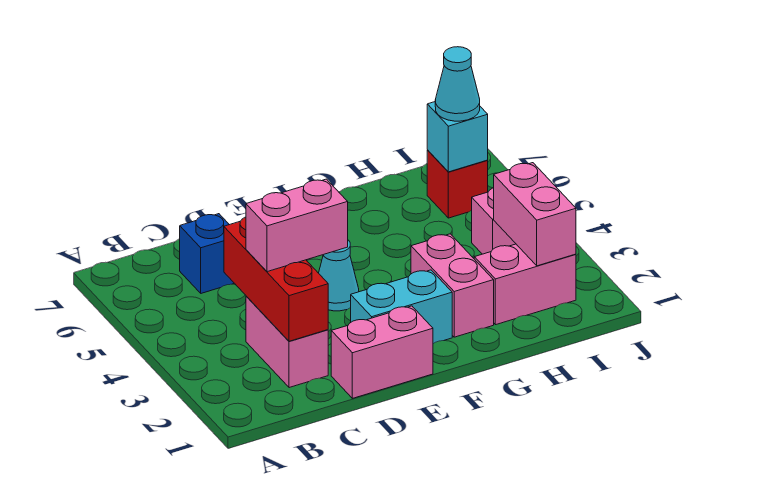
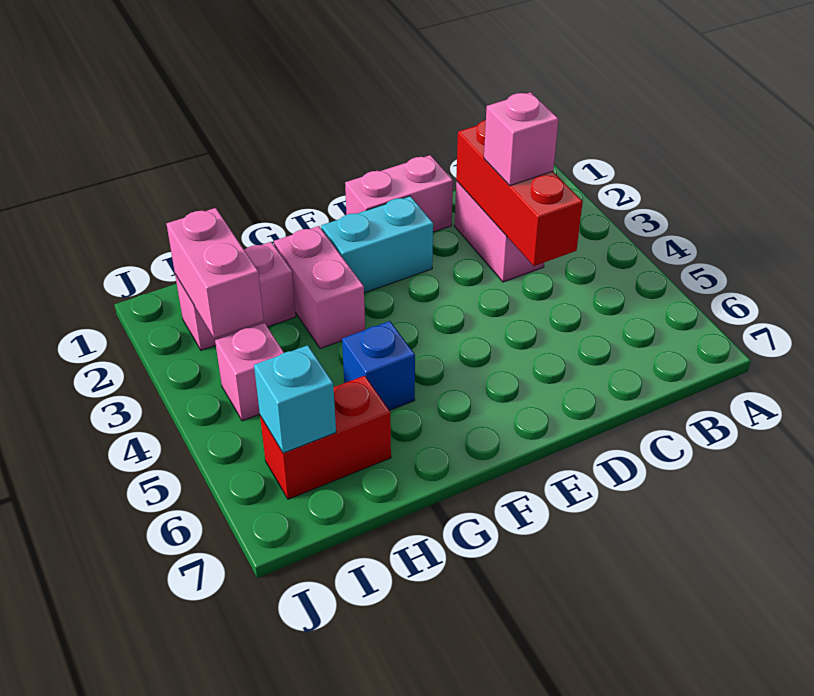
pink brick C3:D3 level 3 -> pink brick C3 level 3
blue brick C6 level 1 -> blue brick G5 level 1
cyan cone E4 level 1 -> none
red brick I6 level 1 -> red brick H6:I6 level 1
cyan cone I6 level 3 -> none

